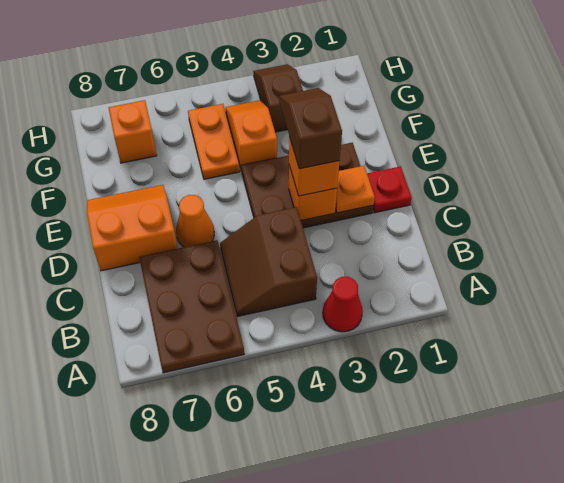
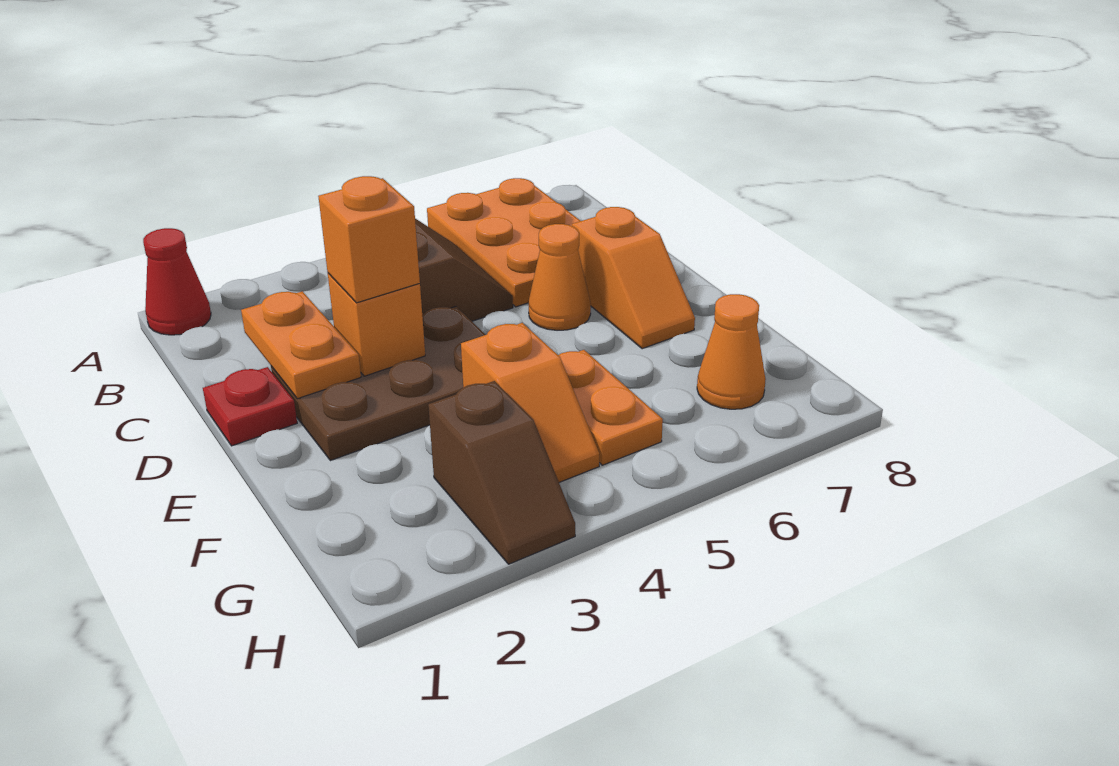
red cone A3 level 1 -> red cone A1 level 1
brown plate A6:C7 level 1 -> orange plate A6:C7 level 1
orange plate D2 level 2 -> orange plate C2:D2 level 2
brown slope D3:E3 level 4 top D -> none
orange slope D7:E8 level 1 top D -> orange slope D7:E7 level 1 top D
orange brick G7 level 1 -> orange cone G7 level 1

